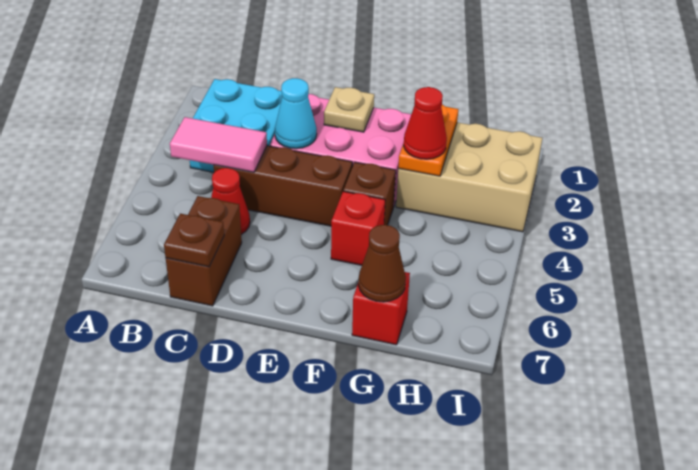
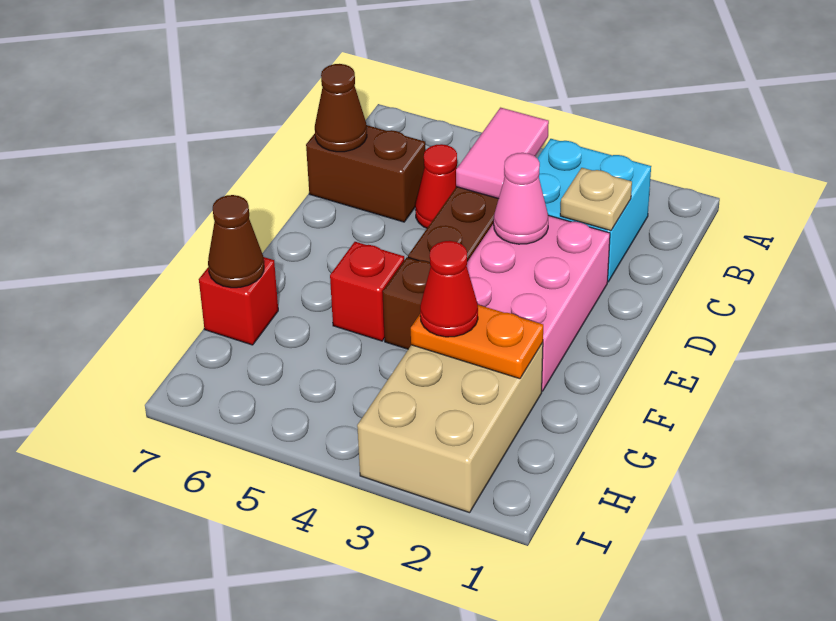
brown plate C7 level 2 -> brown cone C7 level 2
cyan cone D3 level 2 -> pink cone D3 level 2
tan plate E2 level 2 -> tan plate C2 level 2

